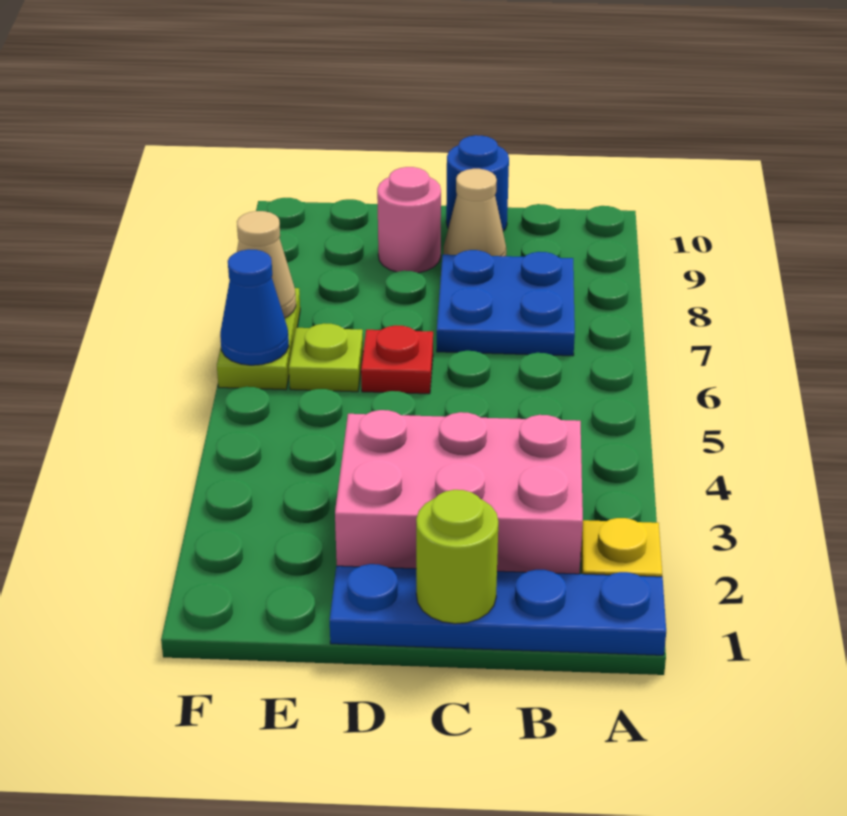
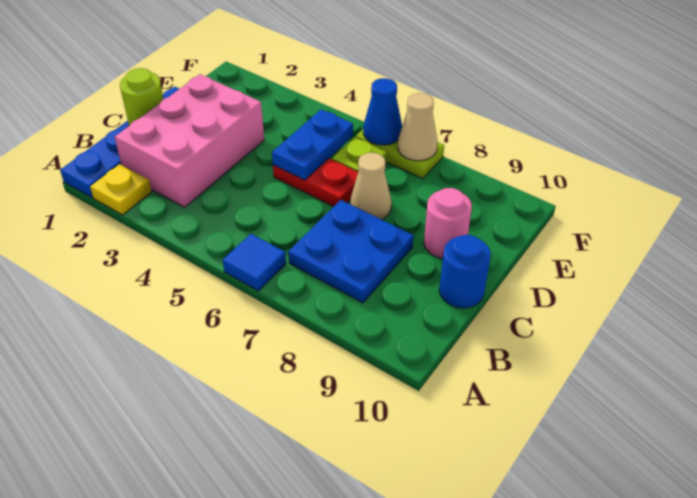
none -> blue tile A6 level 1
tan cone C9 level 1 -> tan cone D7 level 1
none -> blue plate D5:E5 level 2
red plate D6 level 1 -> red plate D5:D6 level 1

